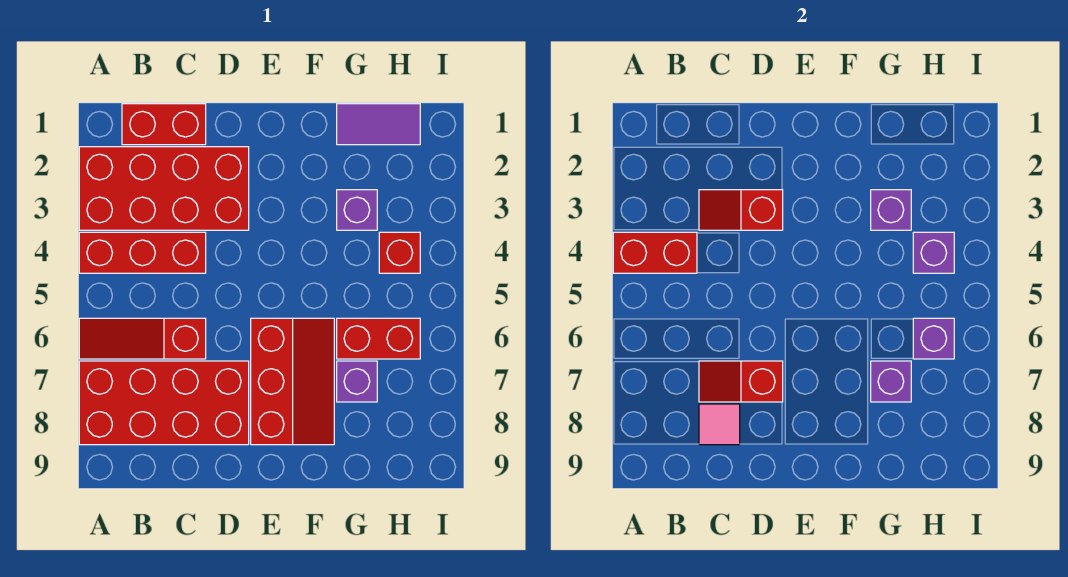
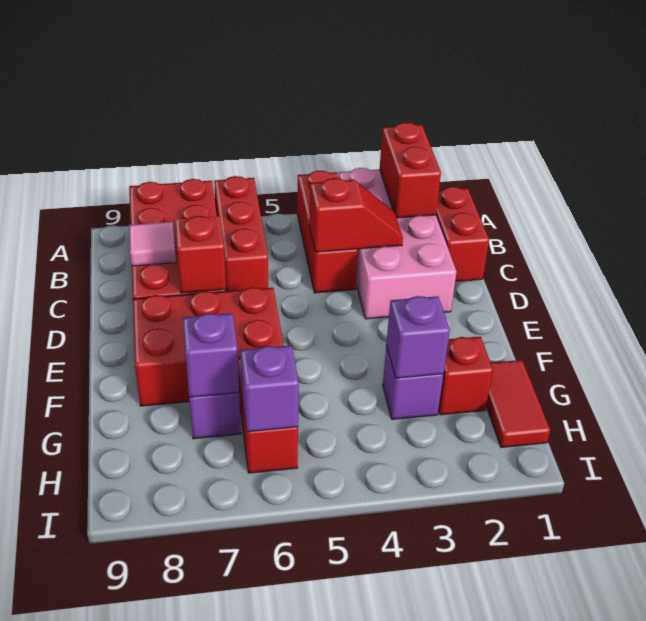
red brick A2:D3 level 1 -> pink brick A2:D3 level 1
red brick A4:B4 level 2 -> red brick A2:B2 level 2
red slope A6:C6 level 1 top C -> red brick A6:C6 level 1
red slope C3:D3 level 2 top D -> red slope C3:C4 level 2 top 4
red slope E6:F8 level 1 top E -> red brick E6:F8 level 1
purple tile G1:H1 level 1 -> red tile G1:H1 level 1
red brick H4 level 1 -> red brick G2 level 1
purple brick H4 level 2 -> none

